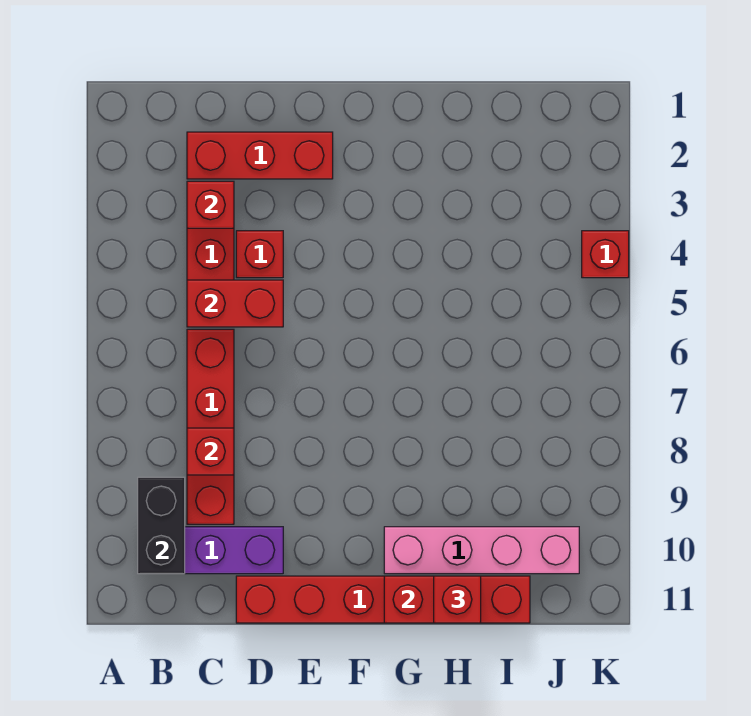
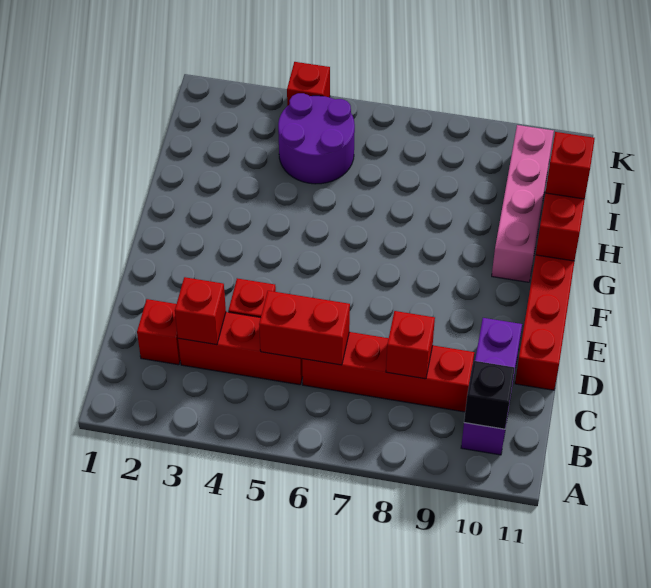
black brick B9:B10 level 2 -> black brick B10 level 2
red brick C2:E2 level 1 -> red brick C2 level 1
red brick C5:D5 level 2 -> red brick C5:C6 level 2
none -> purple round brick I4:J5 level 1

